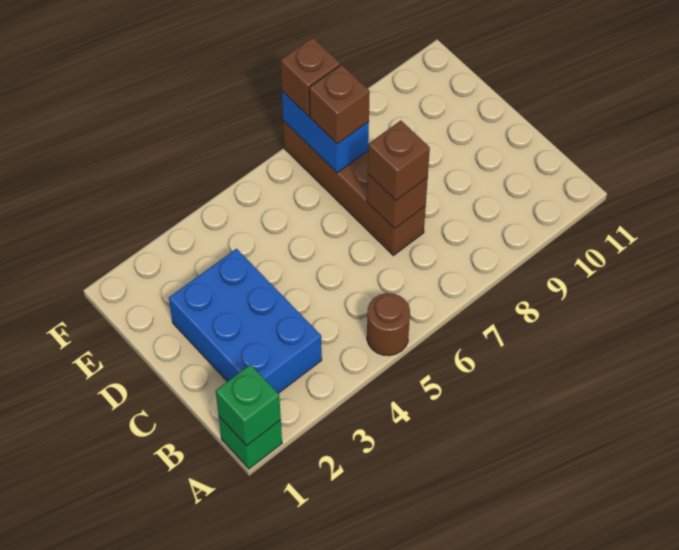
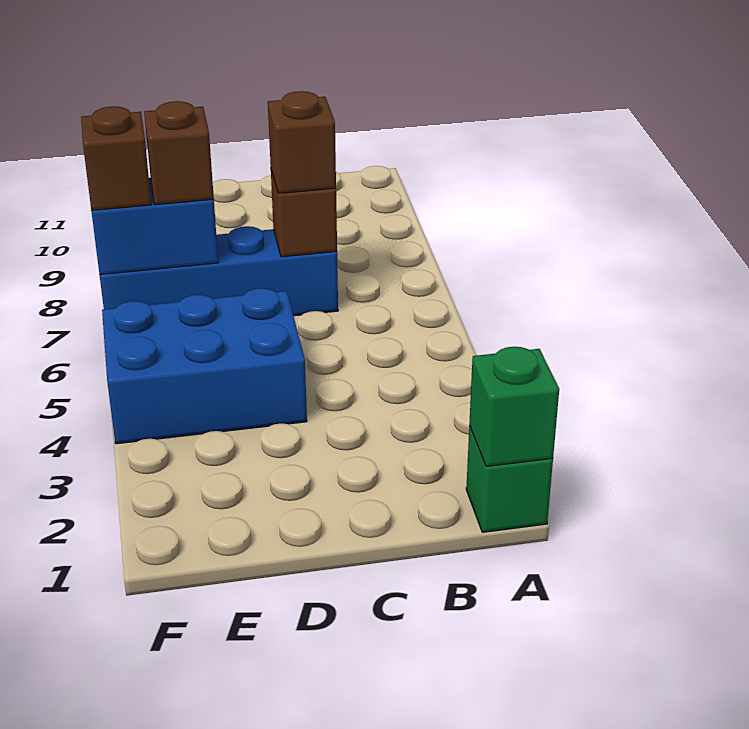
brown round brick A5 level 1 -> none
blue brick B2:D3 level 1 -> blue brick D4:F5 level 1
brown brick C7:F7 level 1 -> blue brick C7:F7 level 1

